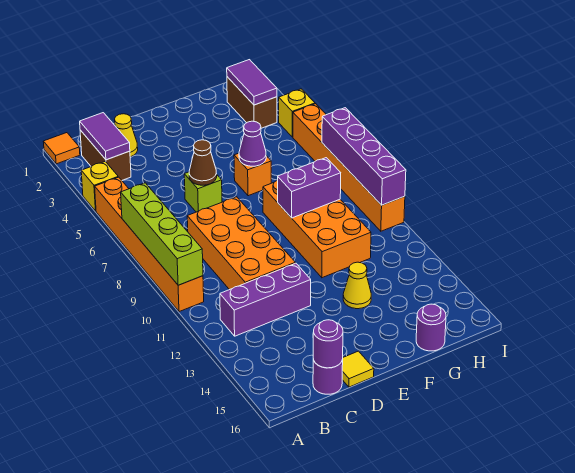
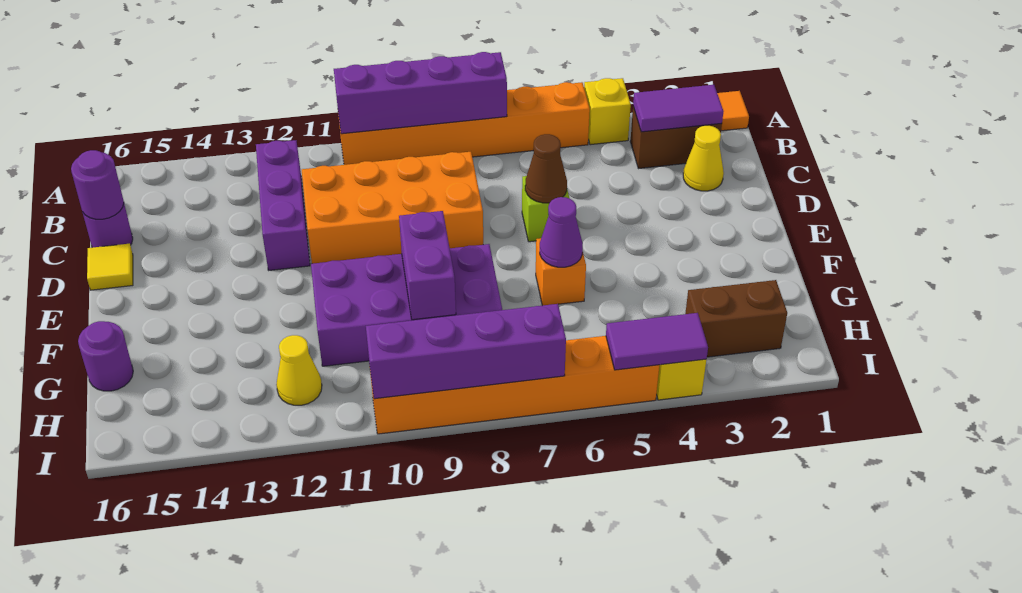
lime brick A7:A10 level 2 -> purple brick A7:A10 level 2
orange brick F8:G11 level 1 -> purple brick F8:G11 level 1
yellow cone F13 level 1 -> yellow cone H12 level 1
purple tile H2:H3 level 2 -> purple tile I4:I5 level 2

